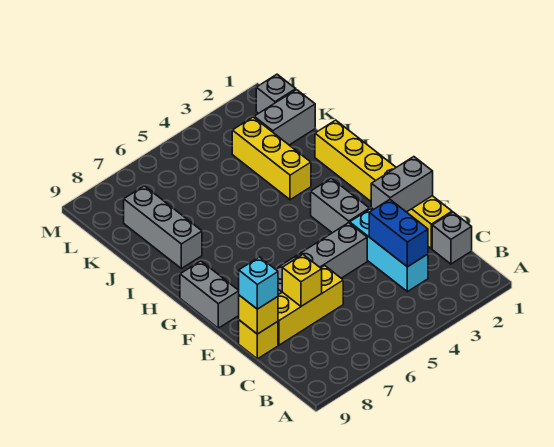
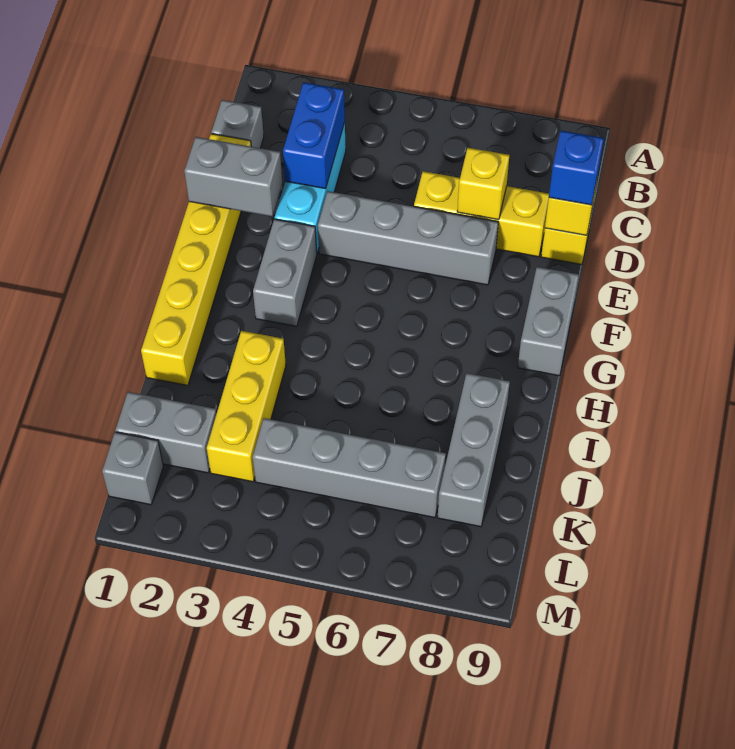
cyan brick D9 level 3 -> blue brick D9 level 3
none -> grey brick K4:K7 level 1

